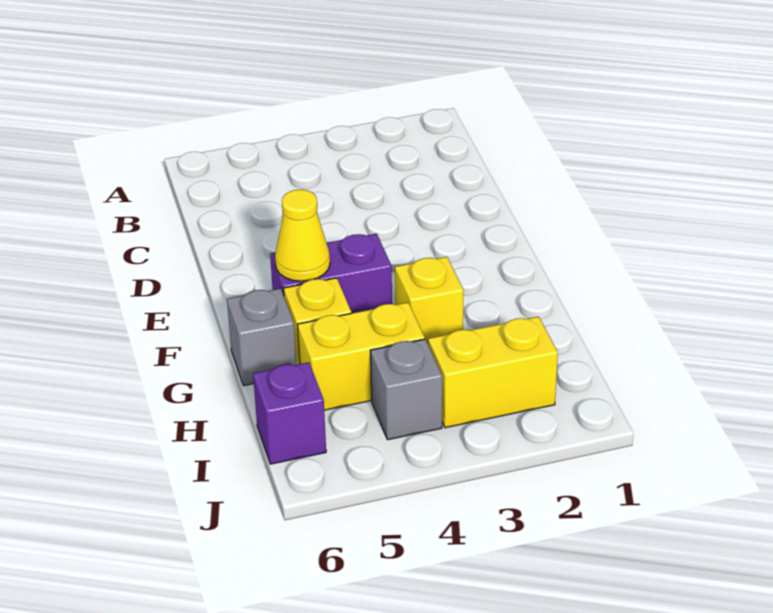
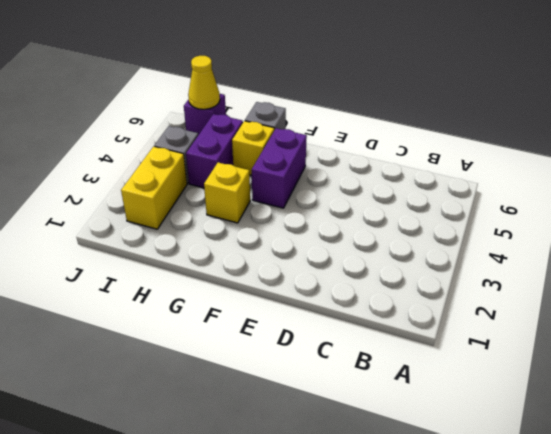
yellow cone F5 level 2 -> yellow cone I6 level 2
yellow brick H4:H5 level 1 -> purple brick H4:H5 level 1

